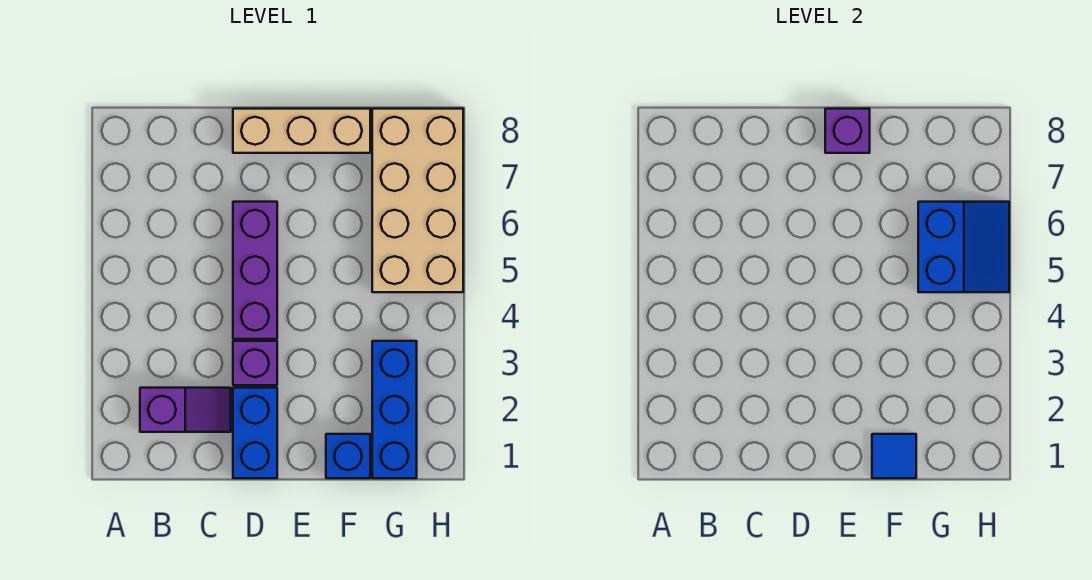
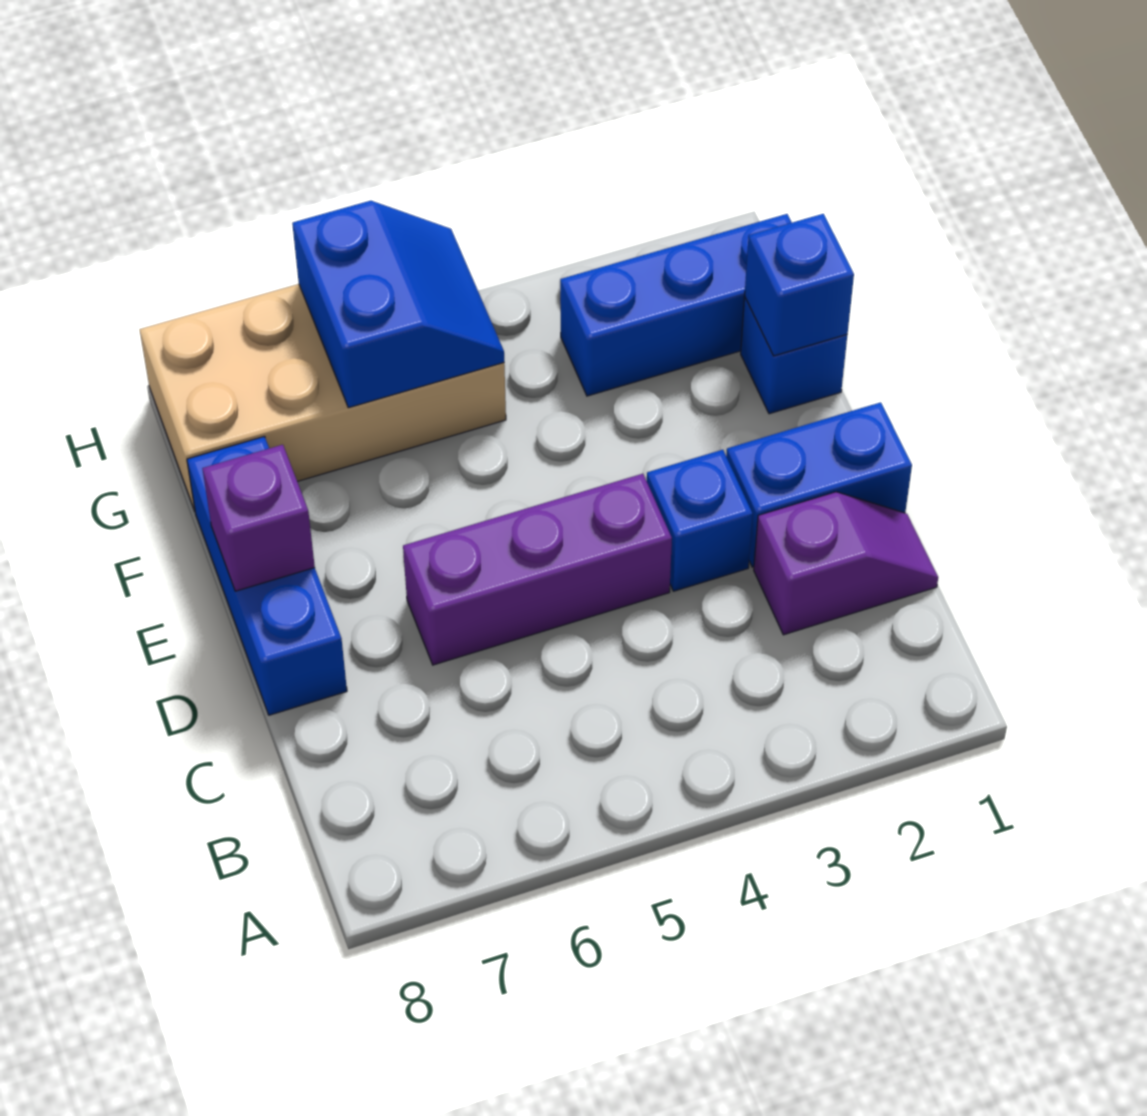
purple slope B2:C2 level 1 top B -> purple slope C1:C2 level 1 top 2
purple brick D3 level 1 -> blue brick D3 level 1
tan brick D8:F8 level 1 -> blue brick D8:F8 level 1
blue tile F1 level 2 -> blue brick F1 level 2
blue slope G5:H6 level 2 top G -> blue slope G5:H6 level 2 top 6

